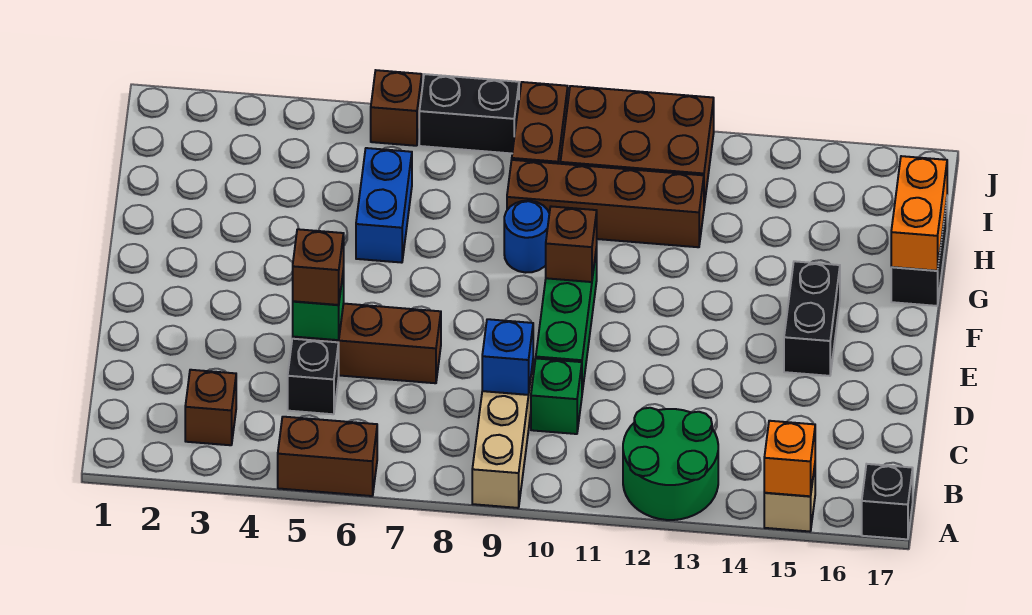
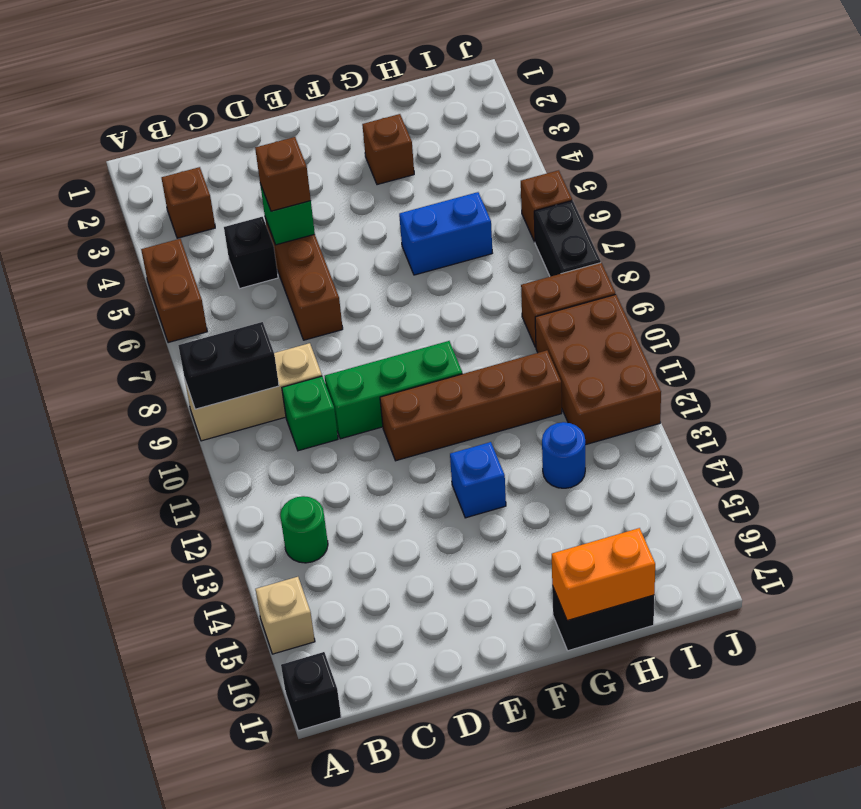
green round brick A12:B13 level 1 -> green round brick B13 level 1
orange brick A15 level 2 -> none
blue brick C9 level 2 -> blue brick F13 level 1
black brick E15:F15 level 1 -> black brick A9:B9 level 2
brown brick F10 level 2 -> brown brick G3 level 1
blue round brick G9 level 1 -> blue round brick H13 level 1
brown brick H9:H12 level 1 -> brown brick E11:H11 level 1

